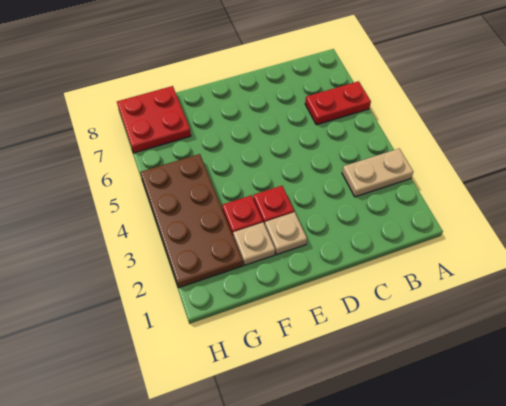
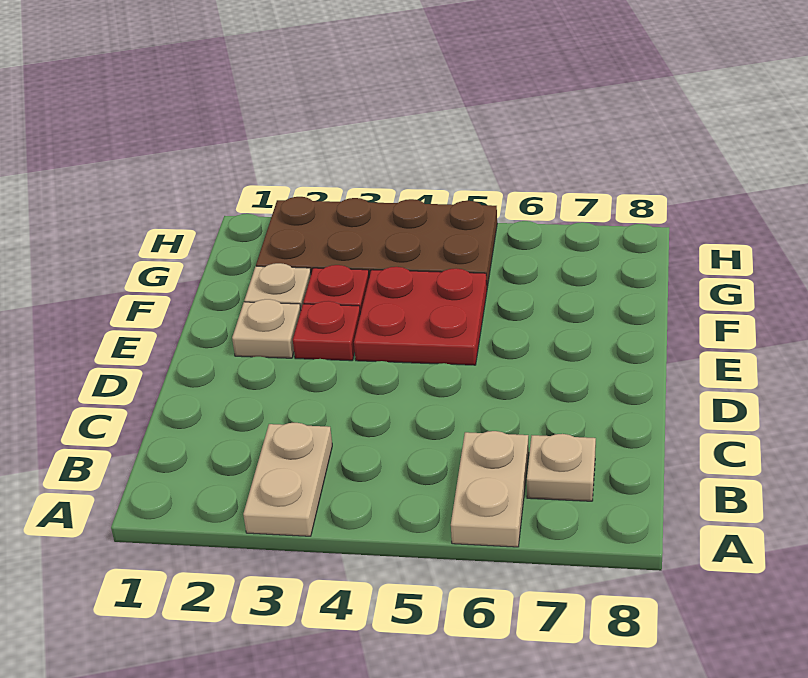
red plate A6:B6 level 1 -> tan plate A6:B6 level 1
none -> tan plate B7 level 1
red plate G7:H8 level 1 -> red plate E4:F5 level 1

